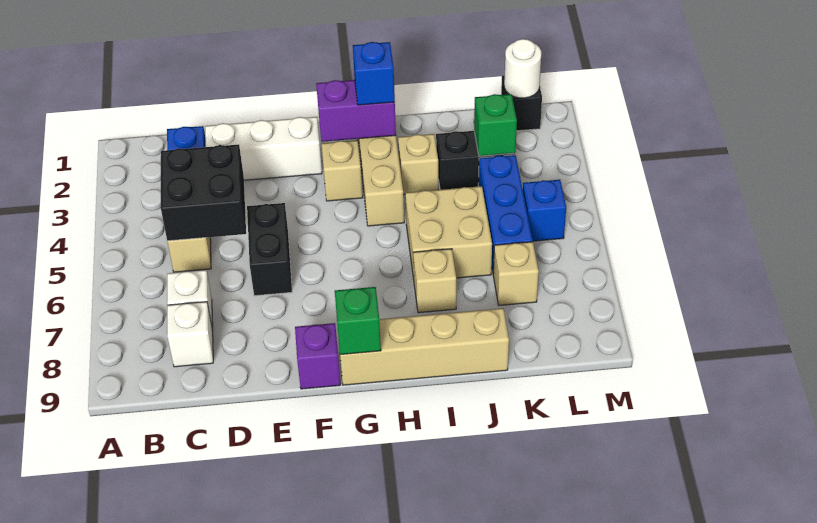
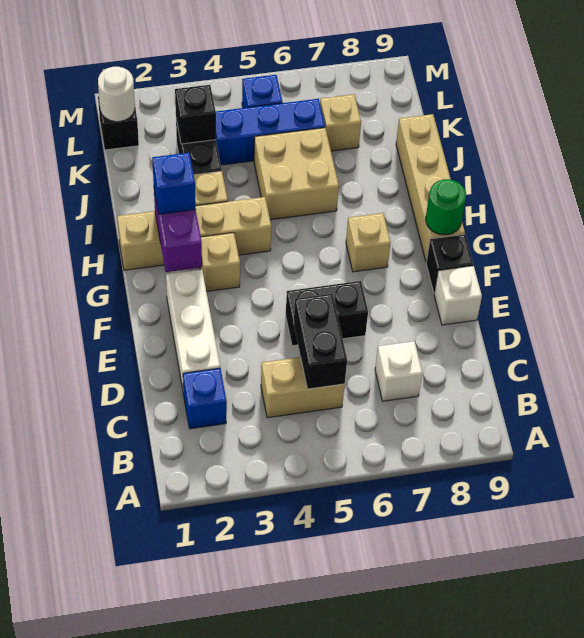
black brick C4:D5 level 2 -> black brick C5:D5 level 2
white brick C8 level 1 -> white brick E9 level 1
purple brick F9 level 1 -> black brick F9 level 1
green brick G9 level 2 -> green round brick G9 level 2
tan brick I7 level 1 -> tan brick G7 level 1
green brick K3 level 2 -> black brick K3 level 2

